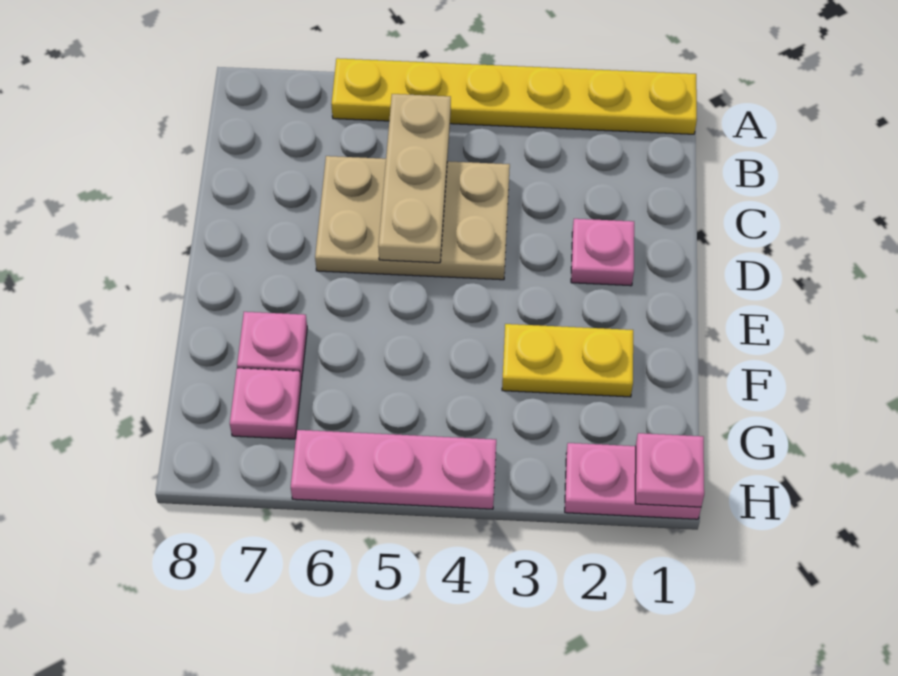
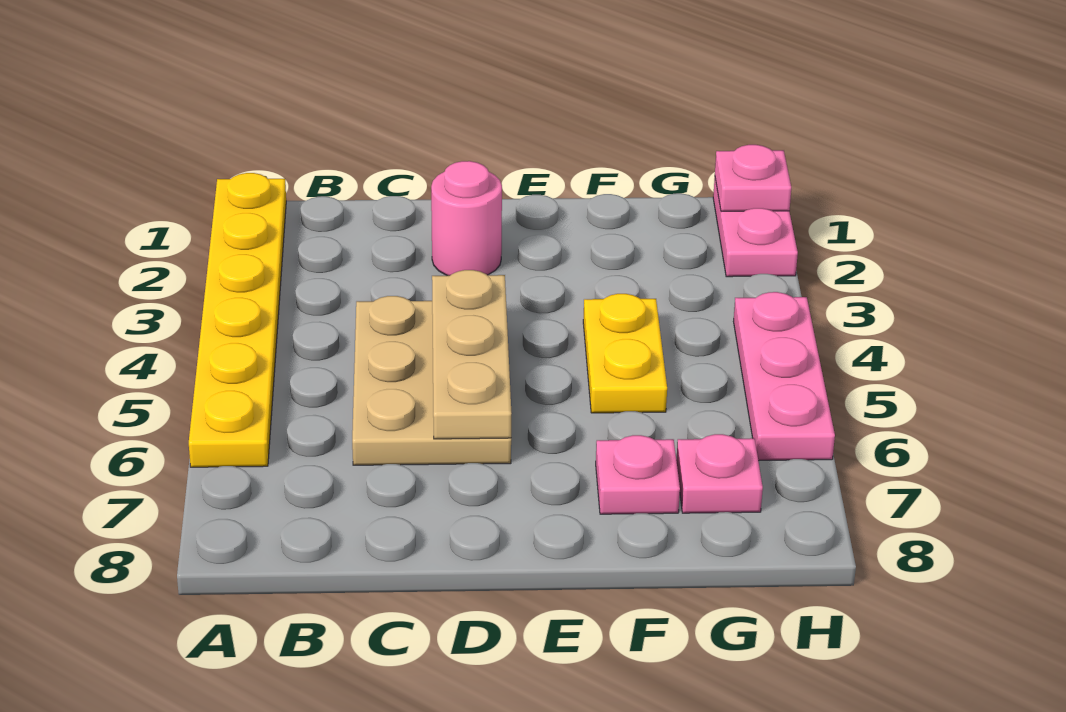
tan plate B5:D5 level 2 -> tan plate D4:D6 level 2
pink plate D2 level 1 -> pink round brick D2 level 1
yellow plate F2:F3 level 1 -> yellow plate F4:F5 level 1

